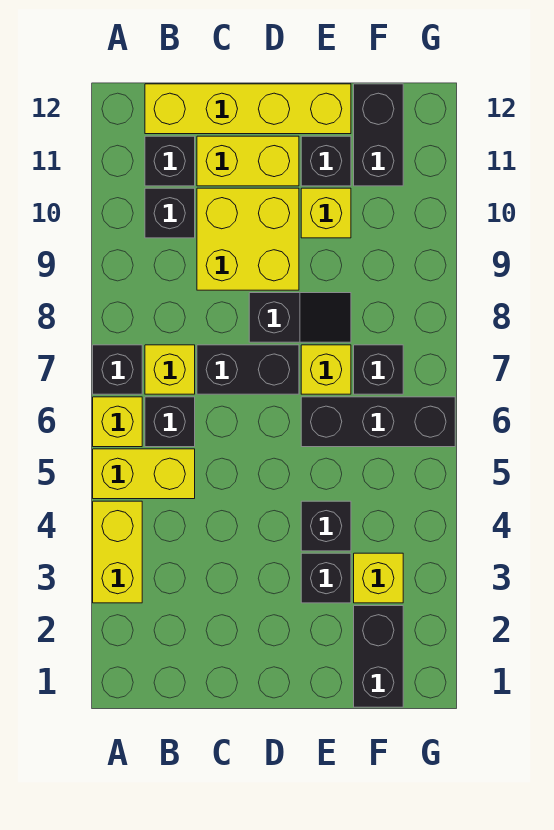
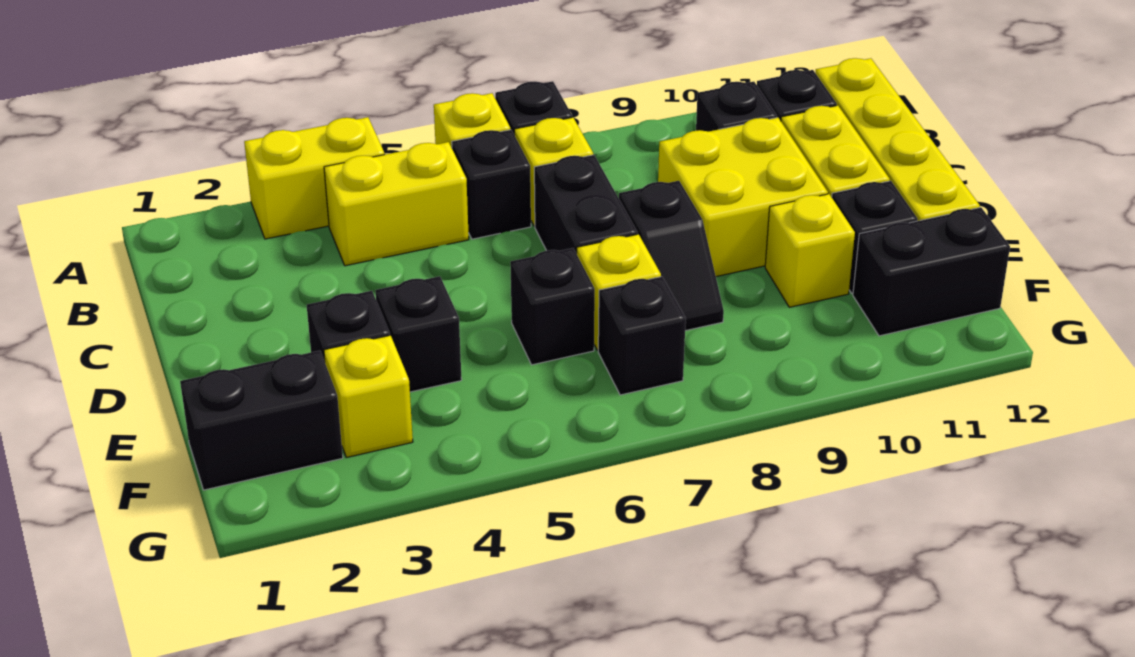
yellow brick A5:B5 level 1 -> yellow brick B4:B5 level 1
black brick E6:G6 level 1 -> black brick E6 level 1

